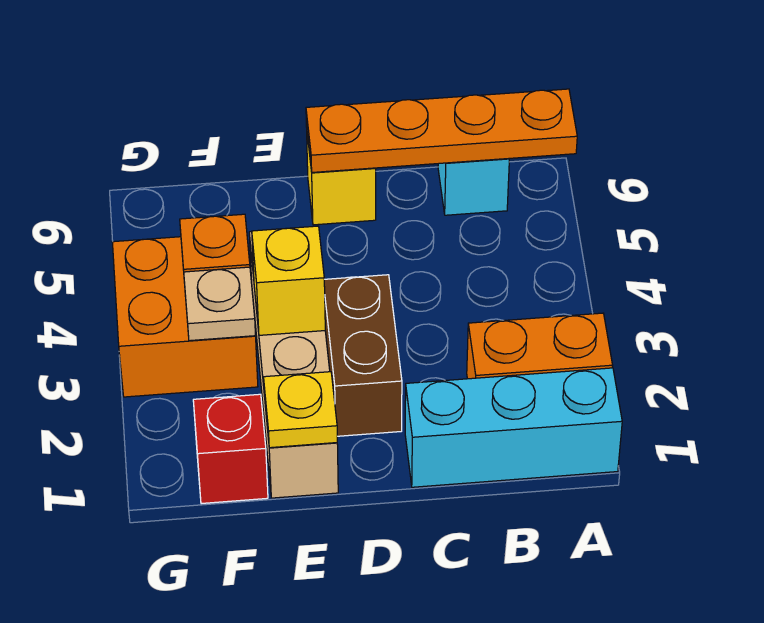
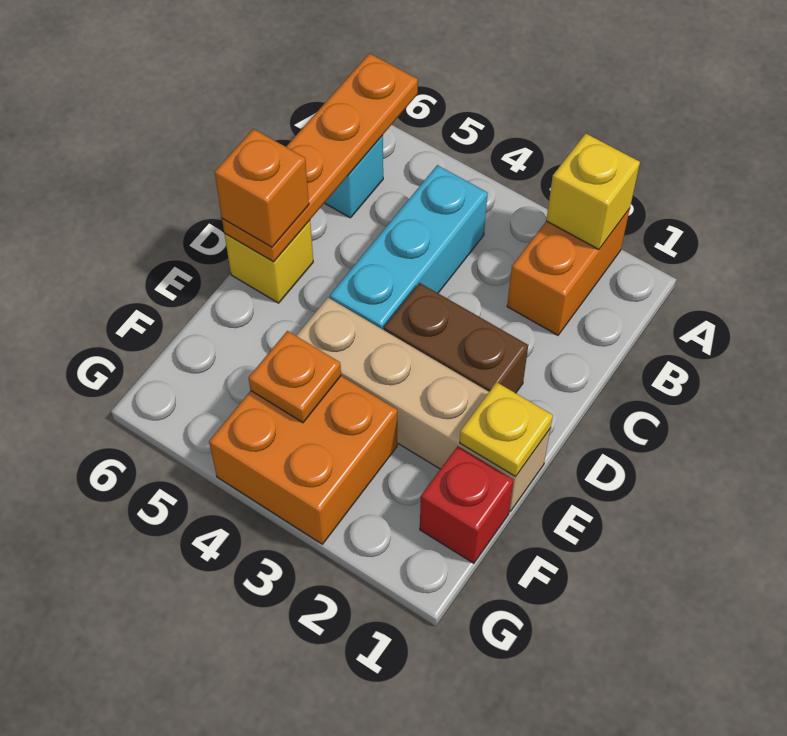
cyan brick A1:C1 level 1 -> cyan brick B4:D4 level 1
none -> orange brick D6 level 3
yellow brick E3 level 2 -> yellow brick A2 level 2
tan plate F3 level 2 -> none

